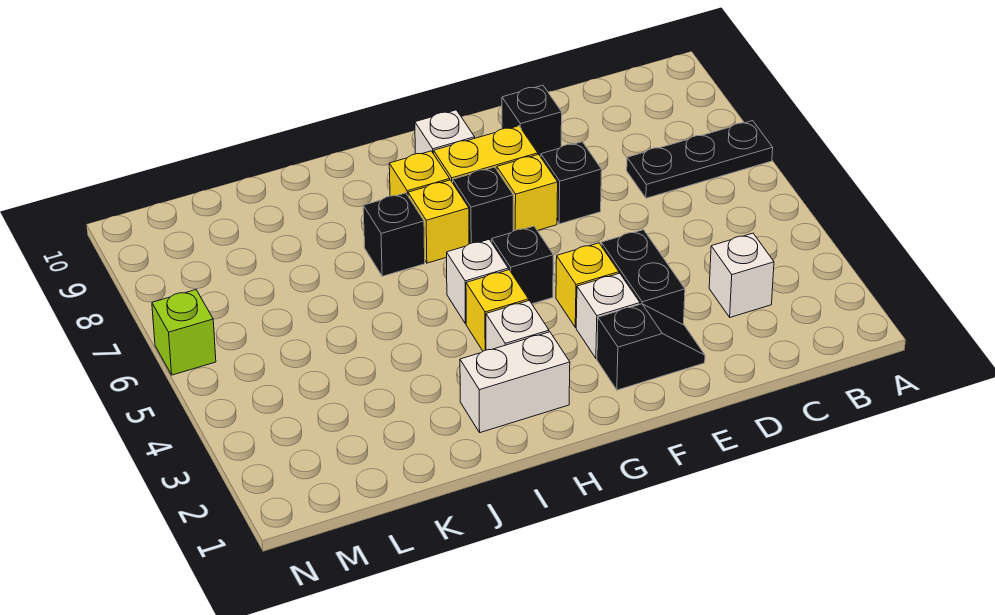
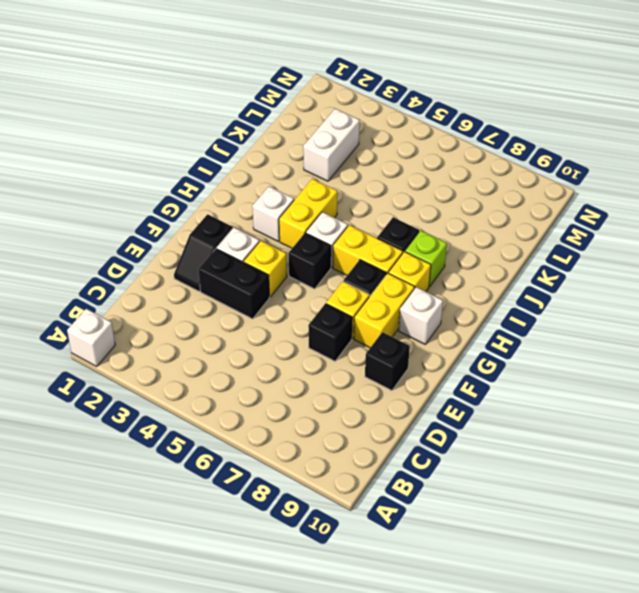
black plate A7:C7 level 1 -> none
white brick C3 level 1 -> white brick A1 level 1
white brick H2:I2 level 1 -> white brick K3:L3 level 1
yellow brick H4 level 1 -> yellow brick H4:I4 level 1
yellow brick H7 level 1 -> yellow brick H6:H7 level 1
lime brick N6 level 1 -> lime brick I8 level 1

